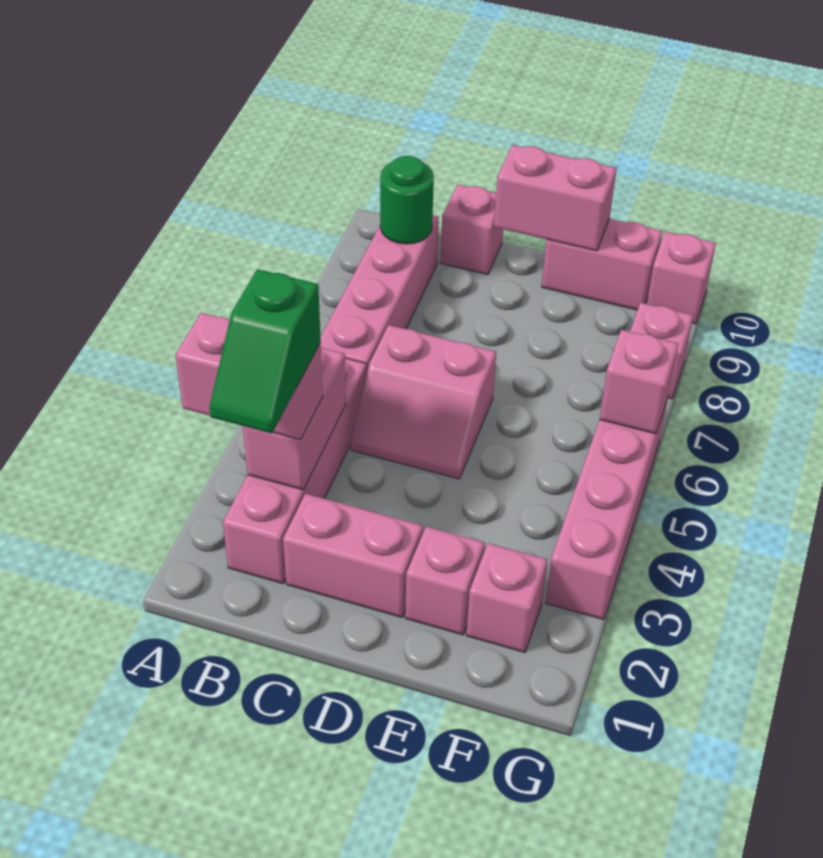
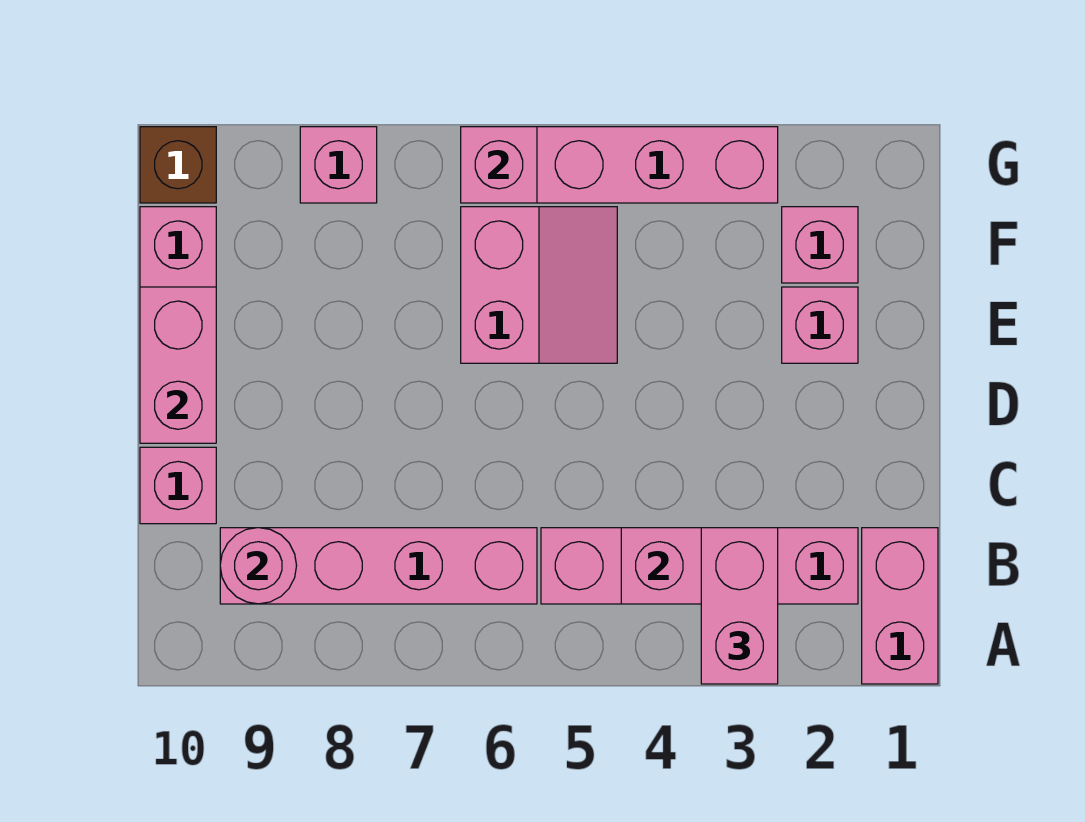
green slope B2:B3 level 4 top 3 -> none
green round brick B9 level 2 -> pink round brick B9 level 2
pink brick C2:D2 level 1 -> pink brick A1:B1 level 1
pink slope C5:D6 level 1 top 6 -> pink slope E5:F6 level 1 top 6
pink brick G10 level 1 -> brown brick G10 level 1

